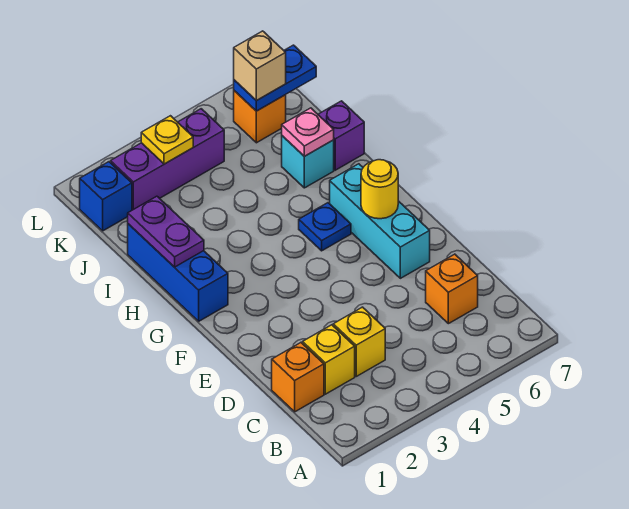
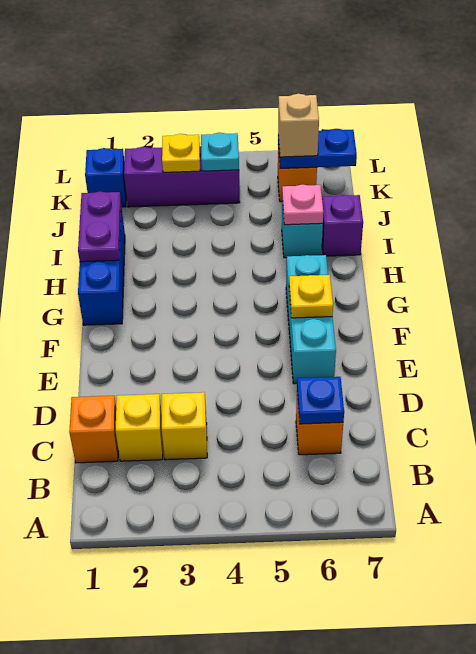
yellow round brick F6 level 2 -> yellow plate F6 level 2
blue plate G5 level 1 -> blue plate C6 level 2
none -> cyan plate K4 level 2

